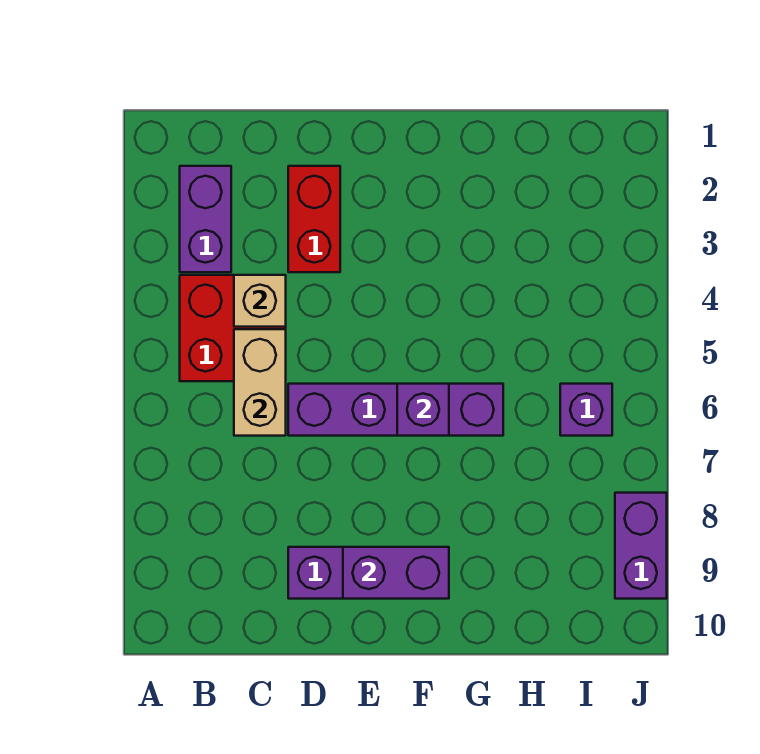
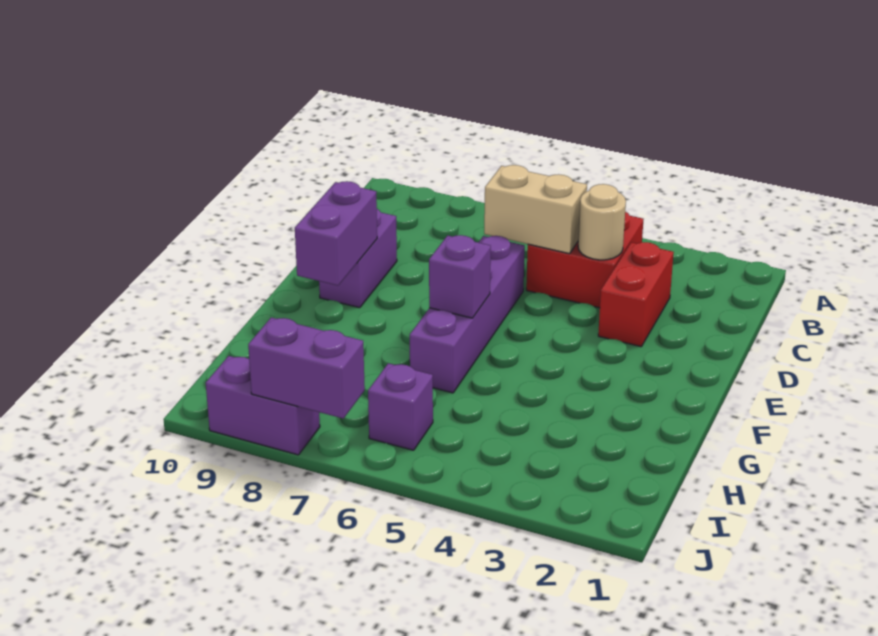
purple brick B2:B3 level 1 -> purple brick J7:J8 level 2
tan brick C4 level 2 -> tan round brick C4 level 2
red brick D2:D3 level 1 -> red brick C3:D3 level 1

